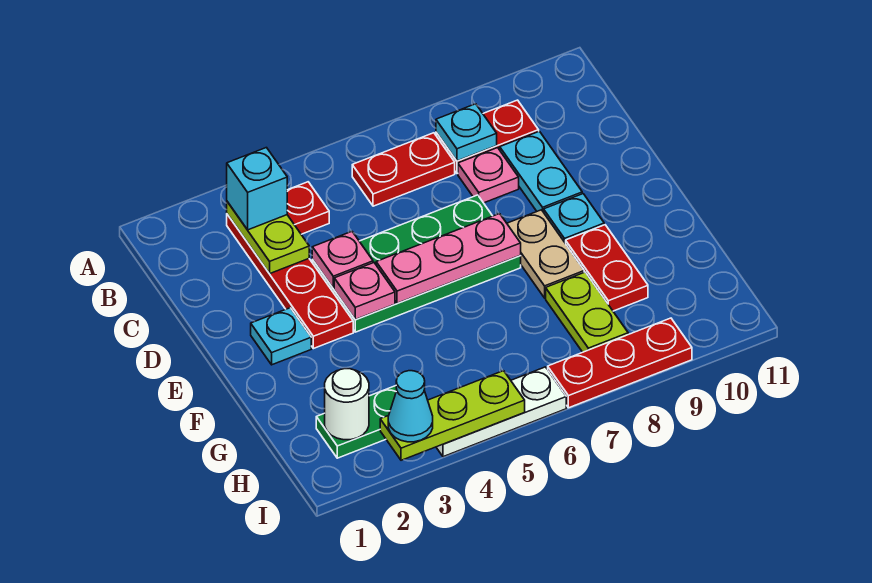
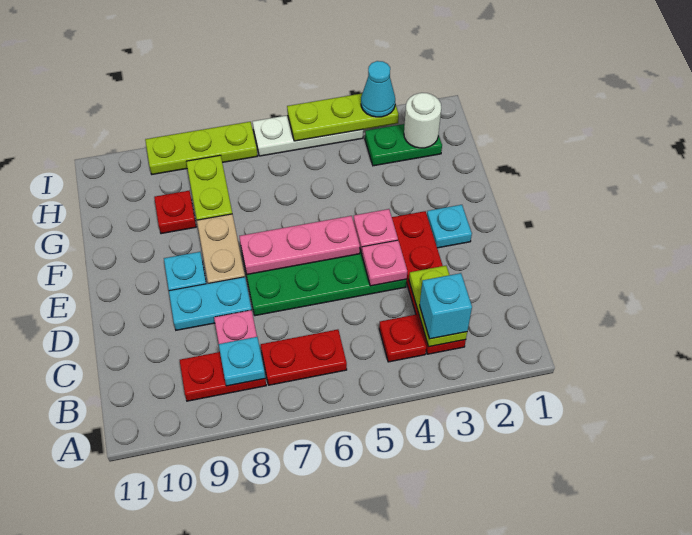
cyan plate C9:D9 level 1 -> cyan plate D8:D9 level 1
red plate F9:G9 level 1 -> red plate G9 level 1
red plate I7:I9 level 1 -> lime plate I7:I9 level 1

